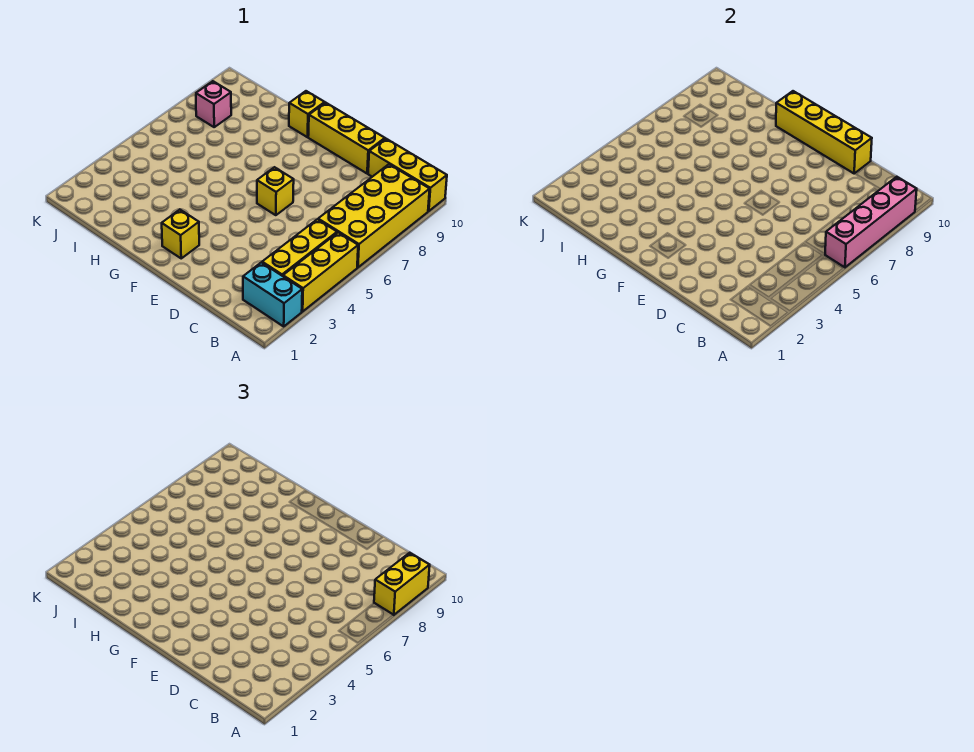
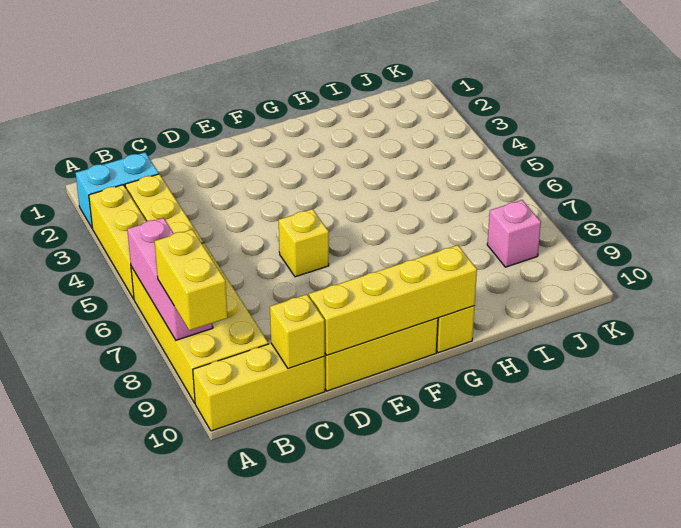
pink brick A6:A9 level 2 -> pink brick A6:A8 level 2
yellow brick F2 level 1 -> yellow brick C10 level 2

